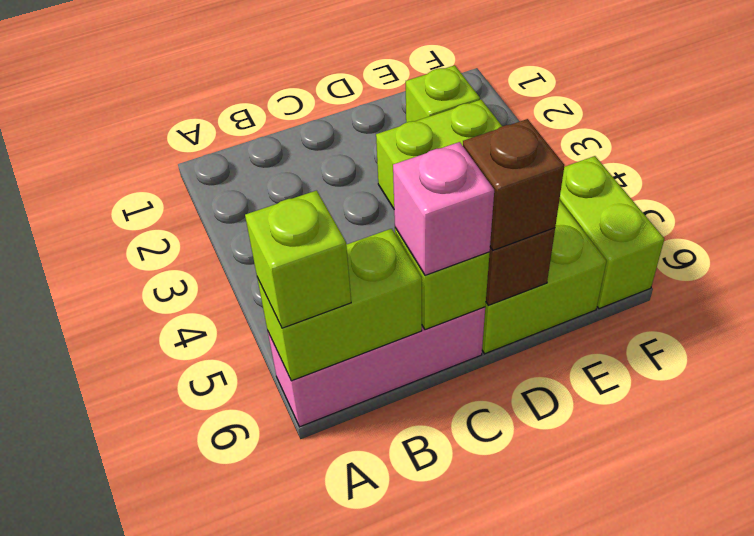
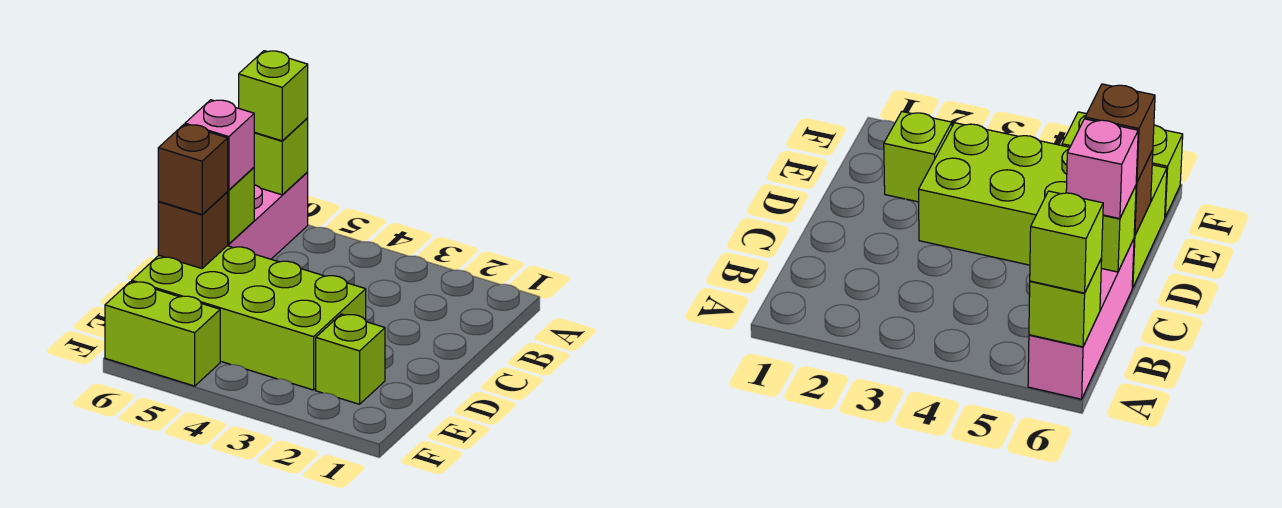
lime brick A6:B6 level 2 -> lime brick A6 level 2

